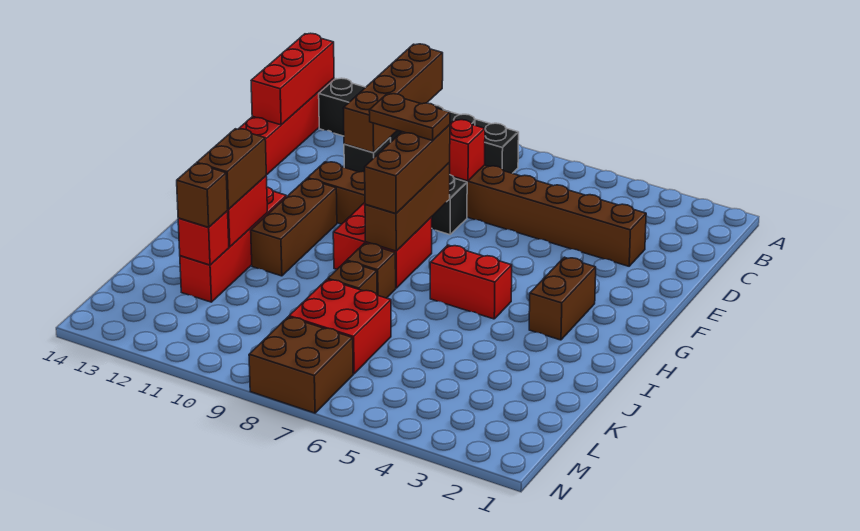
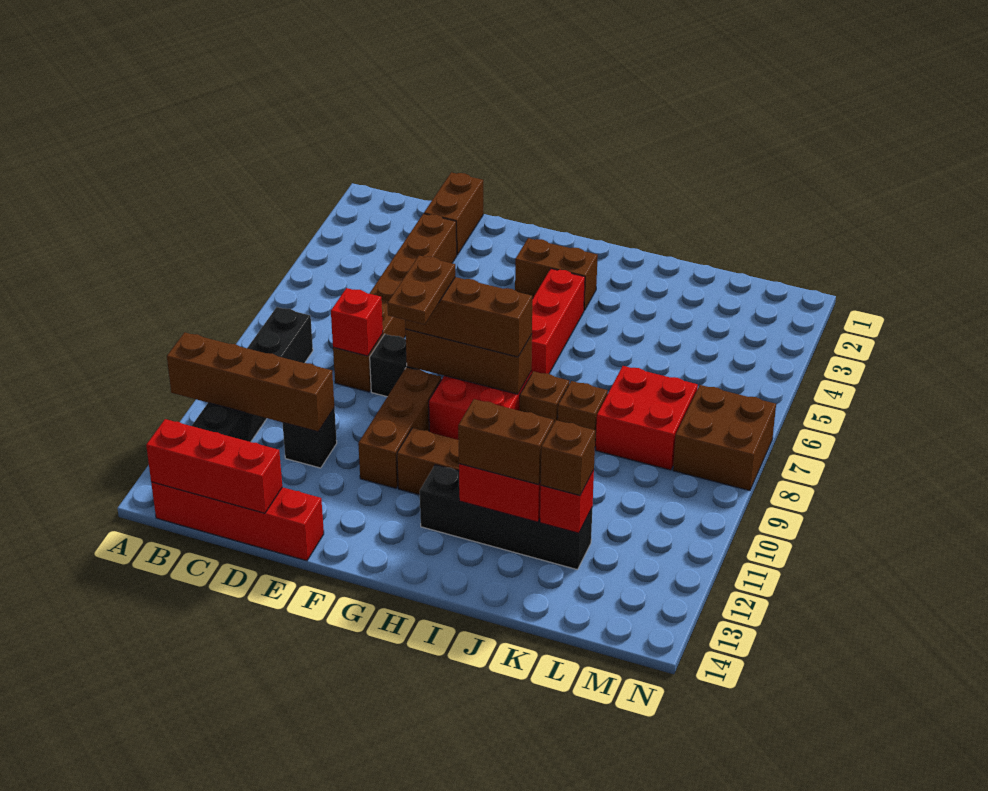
none -> brown brick D1:D2 level 1
red brick H5:H6 level 1 -> red brick H4:H6 level 1
red brick H12:K12 level 1 -> black brick H12:K12 level 1

